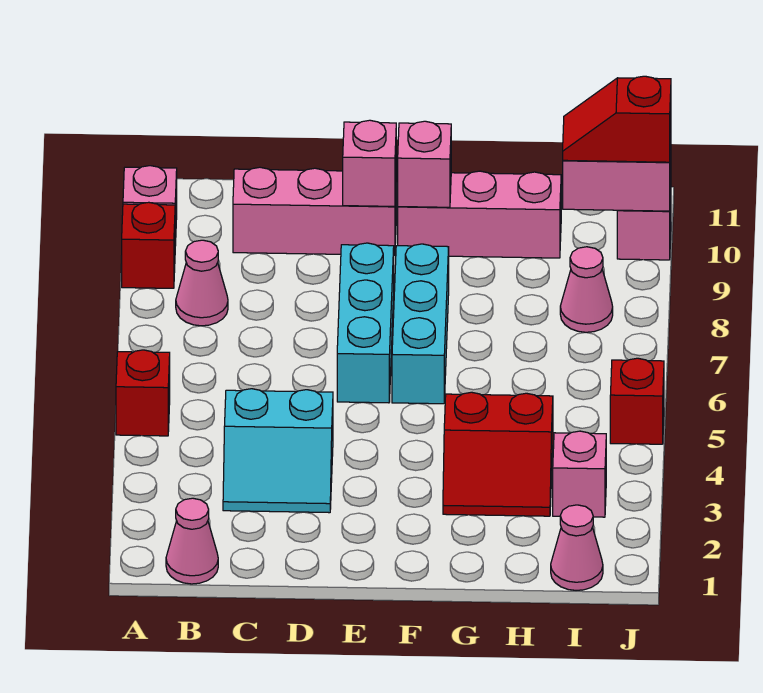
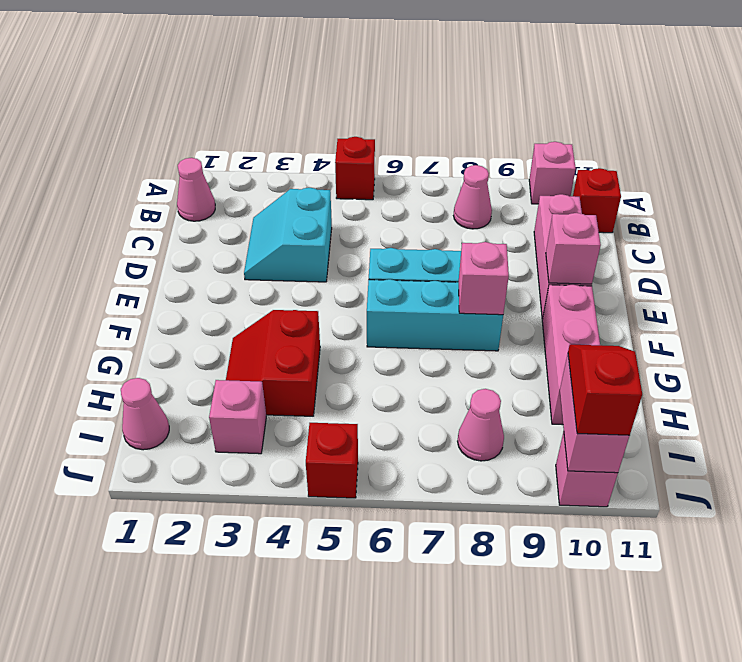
red brick A9 level 1 -> red brick B11 level 1
pink brick F10 level 2 -> pink brick F8 level 2

